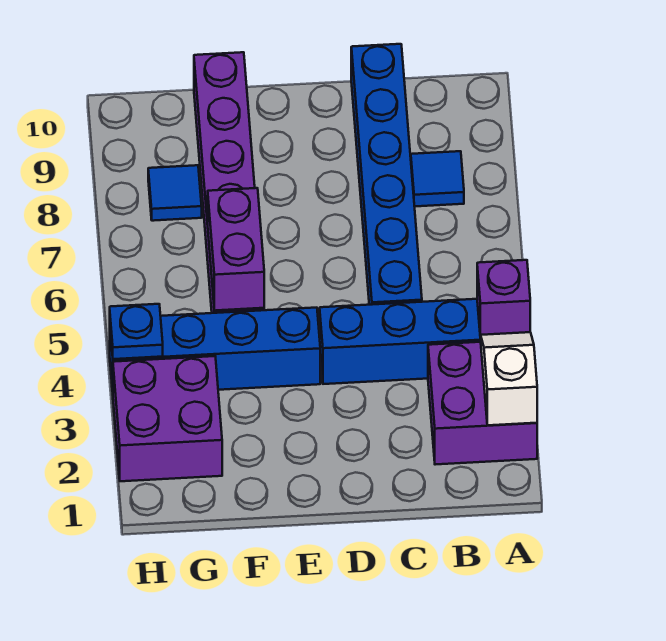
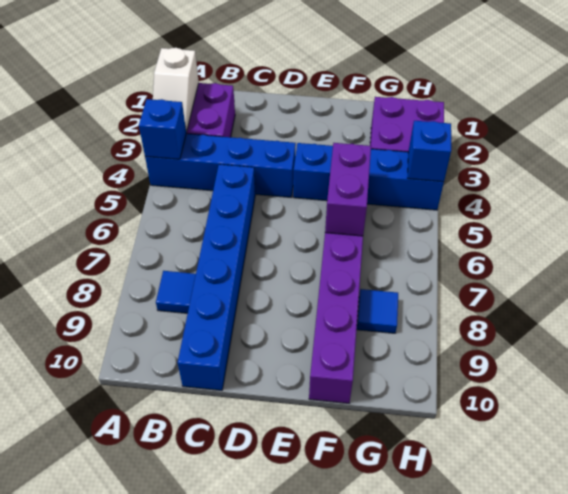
purple brick A4 level 2 -> blue brick A4 level 2
blue plate H4 level 2 -> blue brick H4 level 2

